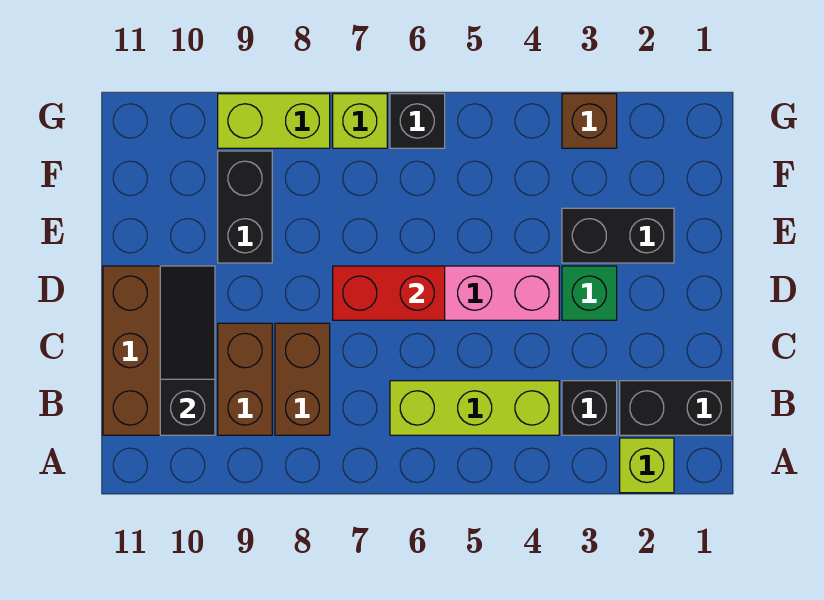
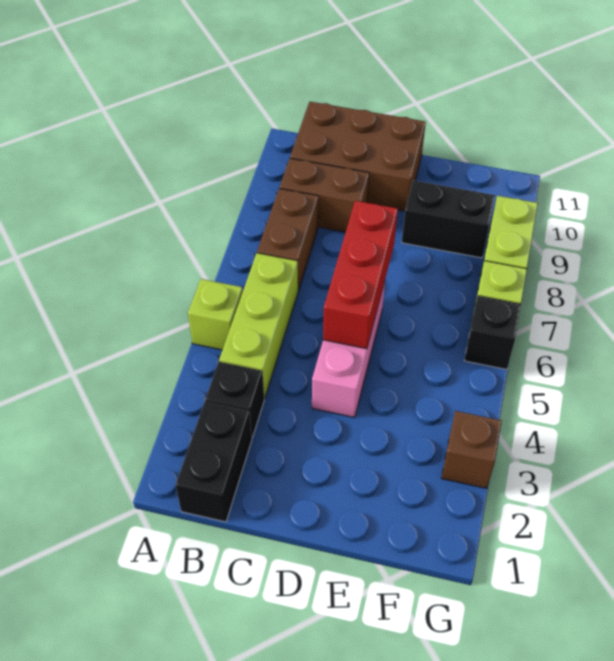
lime brick A2 level 1 -> lime brick A5 level 1
brown brick B8:C8 level 1 -> brown brick B7:B8 level 1
black slope B10:D10 level 2 top B -> none
green brick D3 level 1 -> none
red brick D6:D7 level 2 -> red brick D5:D7 level 2
black brick E2:E3 level 1 -> none

